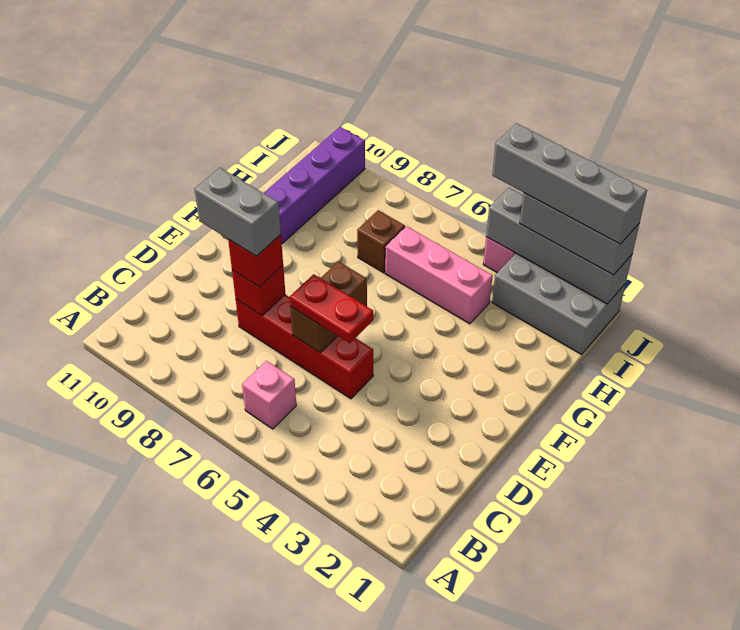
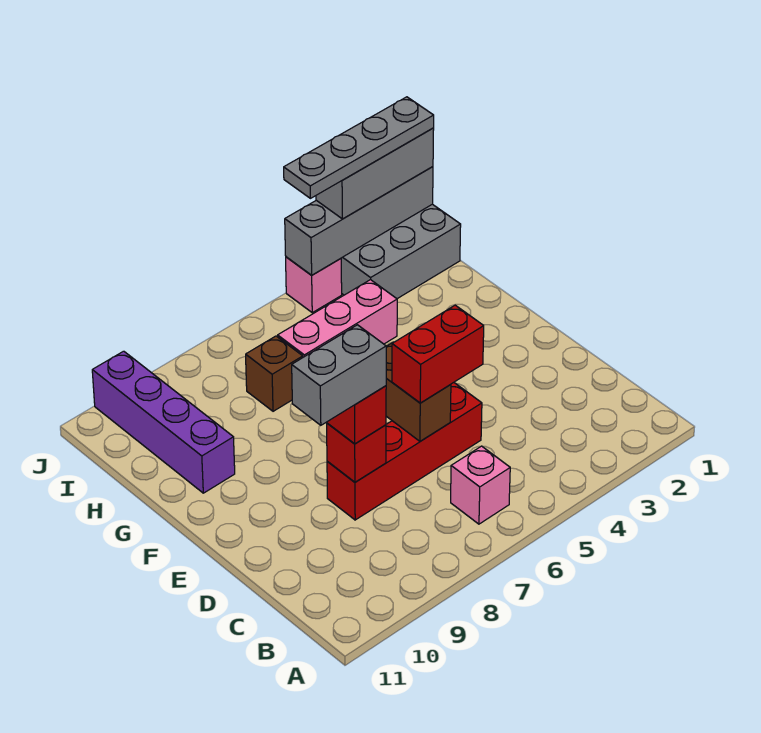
red plate D5:D6 level 3 -> red brick D5:D6 level 3
grey brick J1:J4 level 4 -> grey plate J1:J4 level 4

